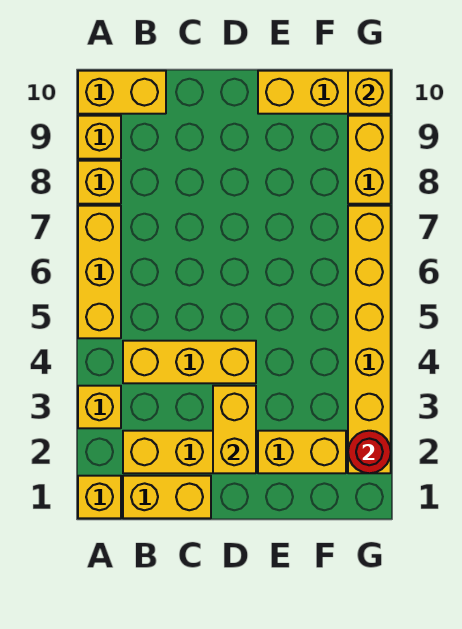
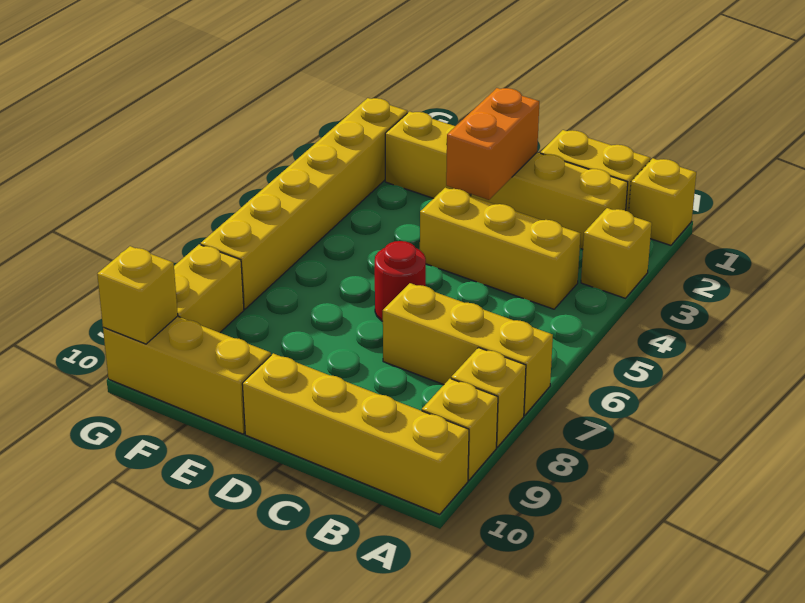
yellow brick A5:A7 level 1 -> yellow brick A7:C7 level 1
yellow brick A10:B10 level 1 -> yellow brick A10:D10 level 1
yellow brick D2:D3 level 2 -> orange brick D2:D3 level 2
red round brick G2 level 2 -> red round brick D6 level 1

